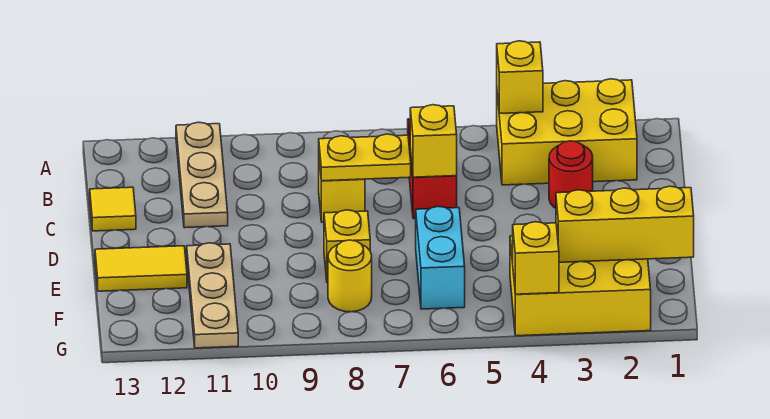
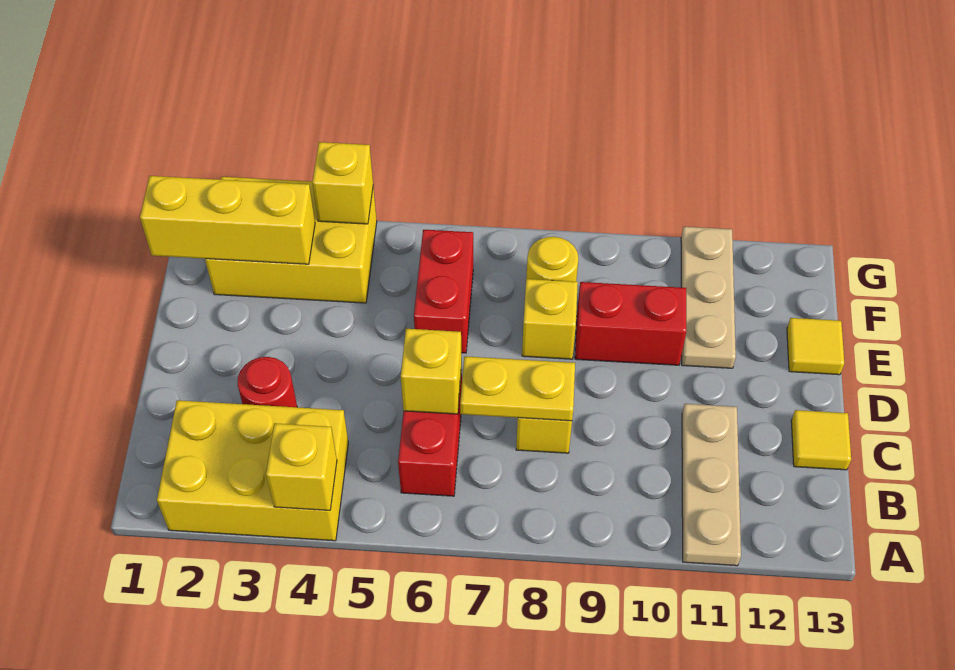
cyan brick E6:F6 level 1 -> red brick E6:F6 level 1
none -> red brick E9:E10 level 1
yellow tile E12:E13 level 1 -> yellow tile E13 level 1

